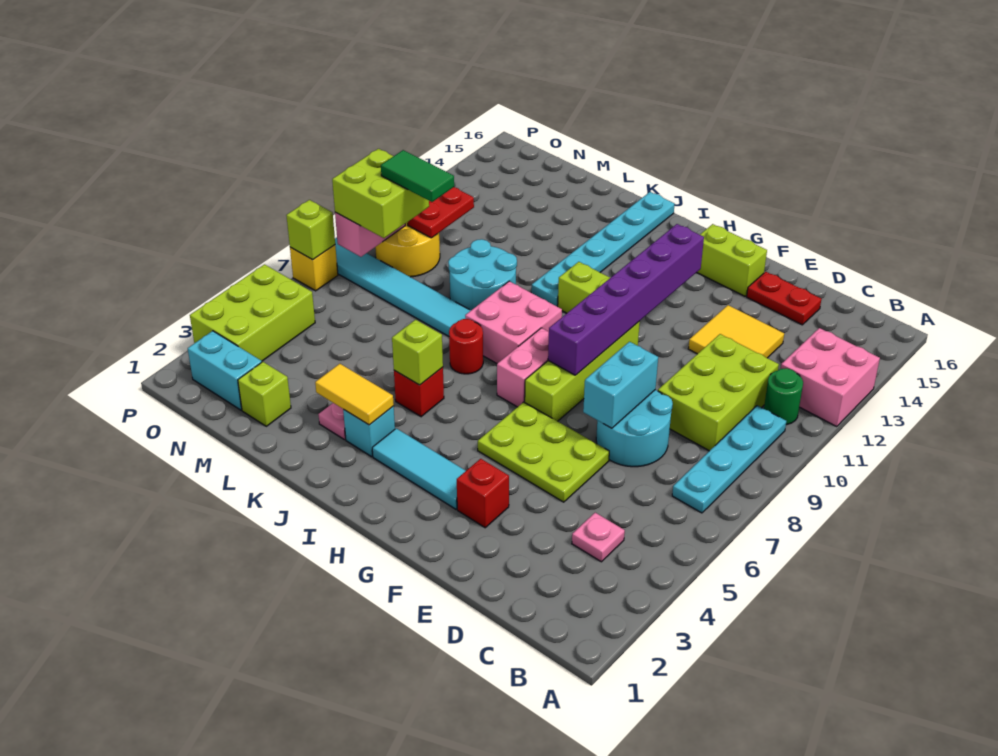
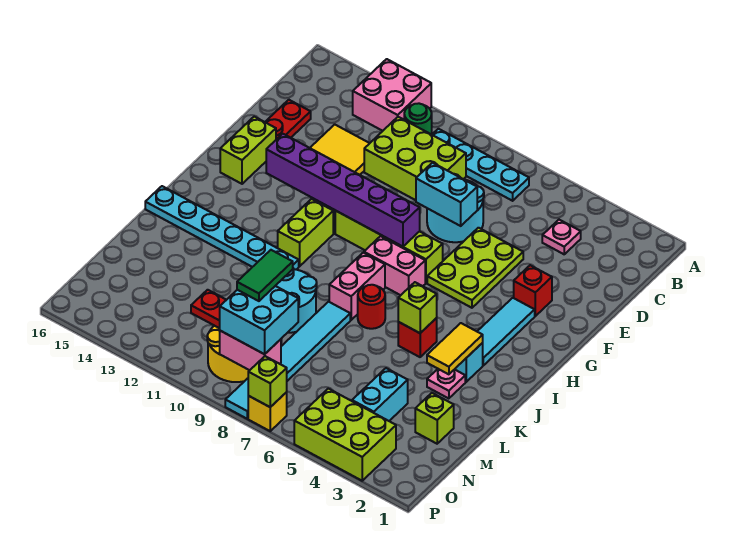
pink brick I8:J9 level 1 -> pink brick I8:J8 level 1
cyan brick N2:O2 level 1 -> cyan brick M4:N4 level 1
lime brick N8:O9 level 3 -> cyan brick N8:O9 level 3

